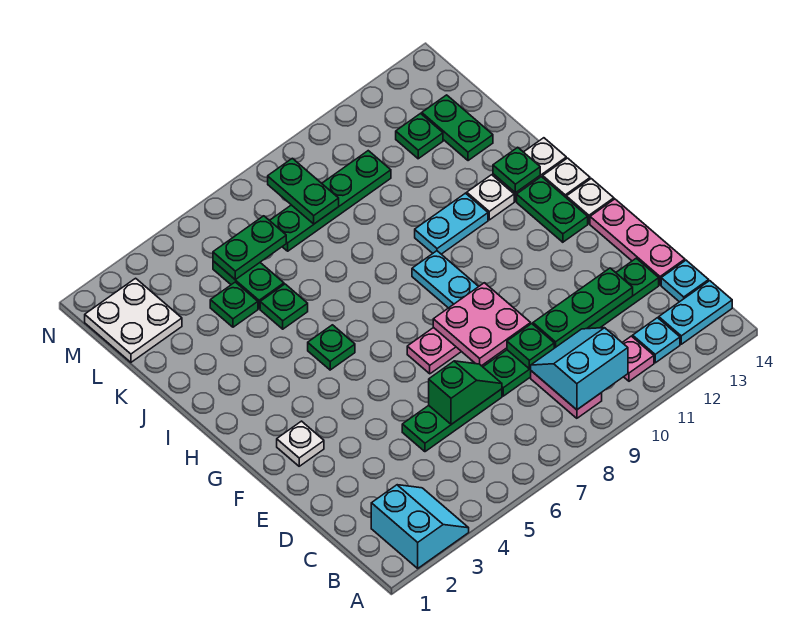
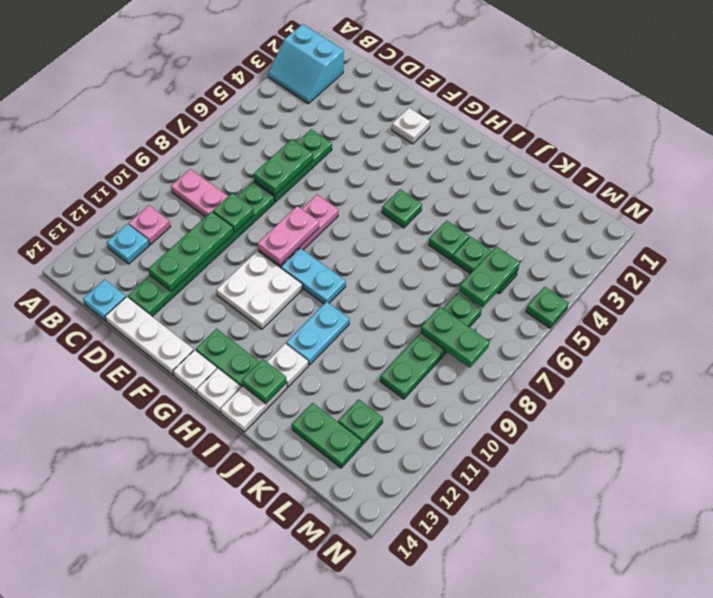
cyan slope B9:C10 level 2 top B -> none
cyan plate B13:B14 level 1 -> none
green slope D6:D7 level 2 top 6 -> green plate D6:D7 level 2
pink plate D14:F14 level 1 -> white plate D14:F14 level 1
pink plate E8:F9 level 2 -> pink plate F8:F9 level 2
green plate K4 level 1 -> green plate N5 level 1
white plate L1:M2 level 1 -> white plate F10:G11 level 1

